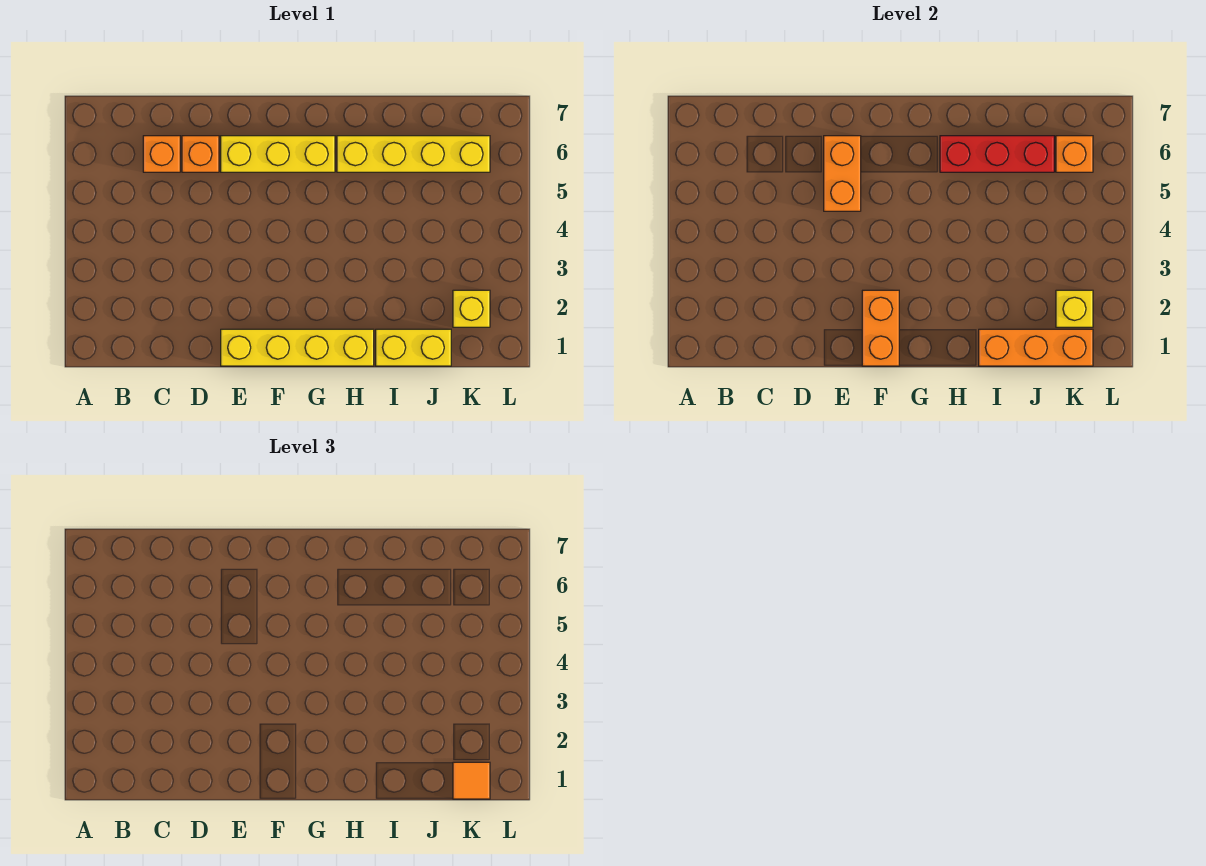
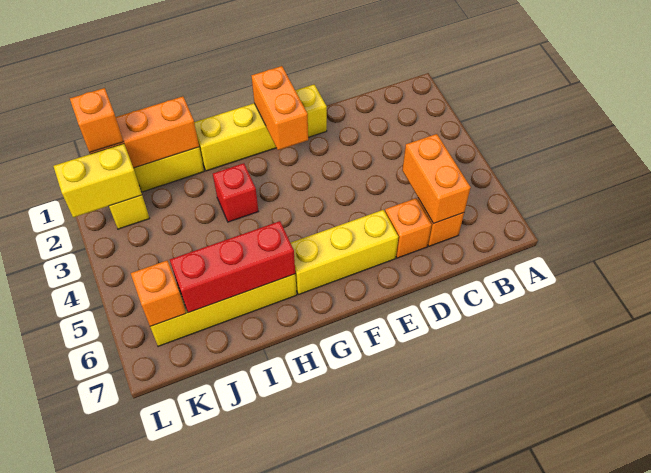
orange brick E5:E6 level 2 -> orange brick C5:C6 level 2
none -> red brick H3 level 1
orange tile K1 level 3 -> orange brick K1 level 3
yellow brick K2 level 2 -> yellow brick K2:L2 level 2

